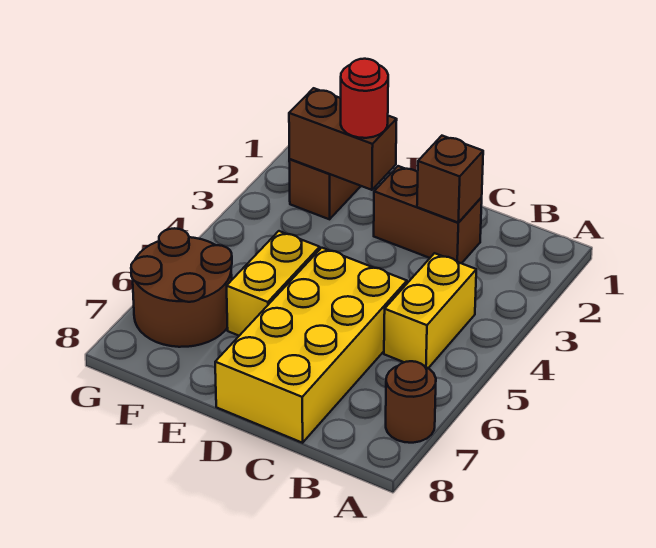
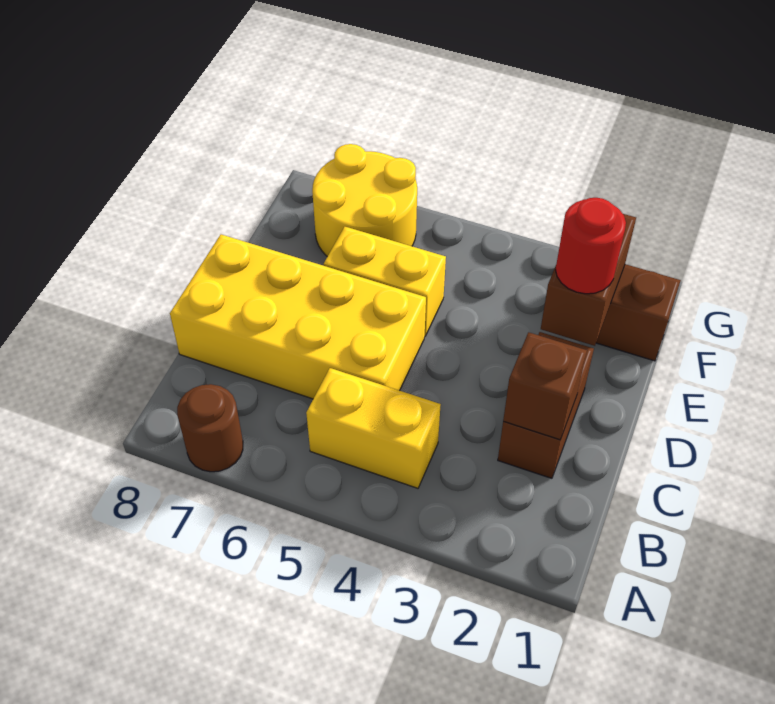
brown round brick F6:G7 level 1 -> yellow round brick F6:G7 level 1

